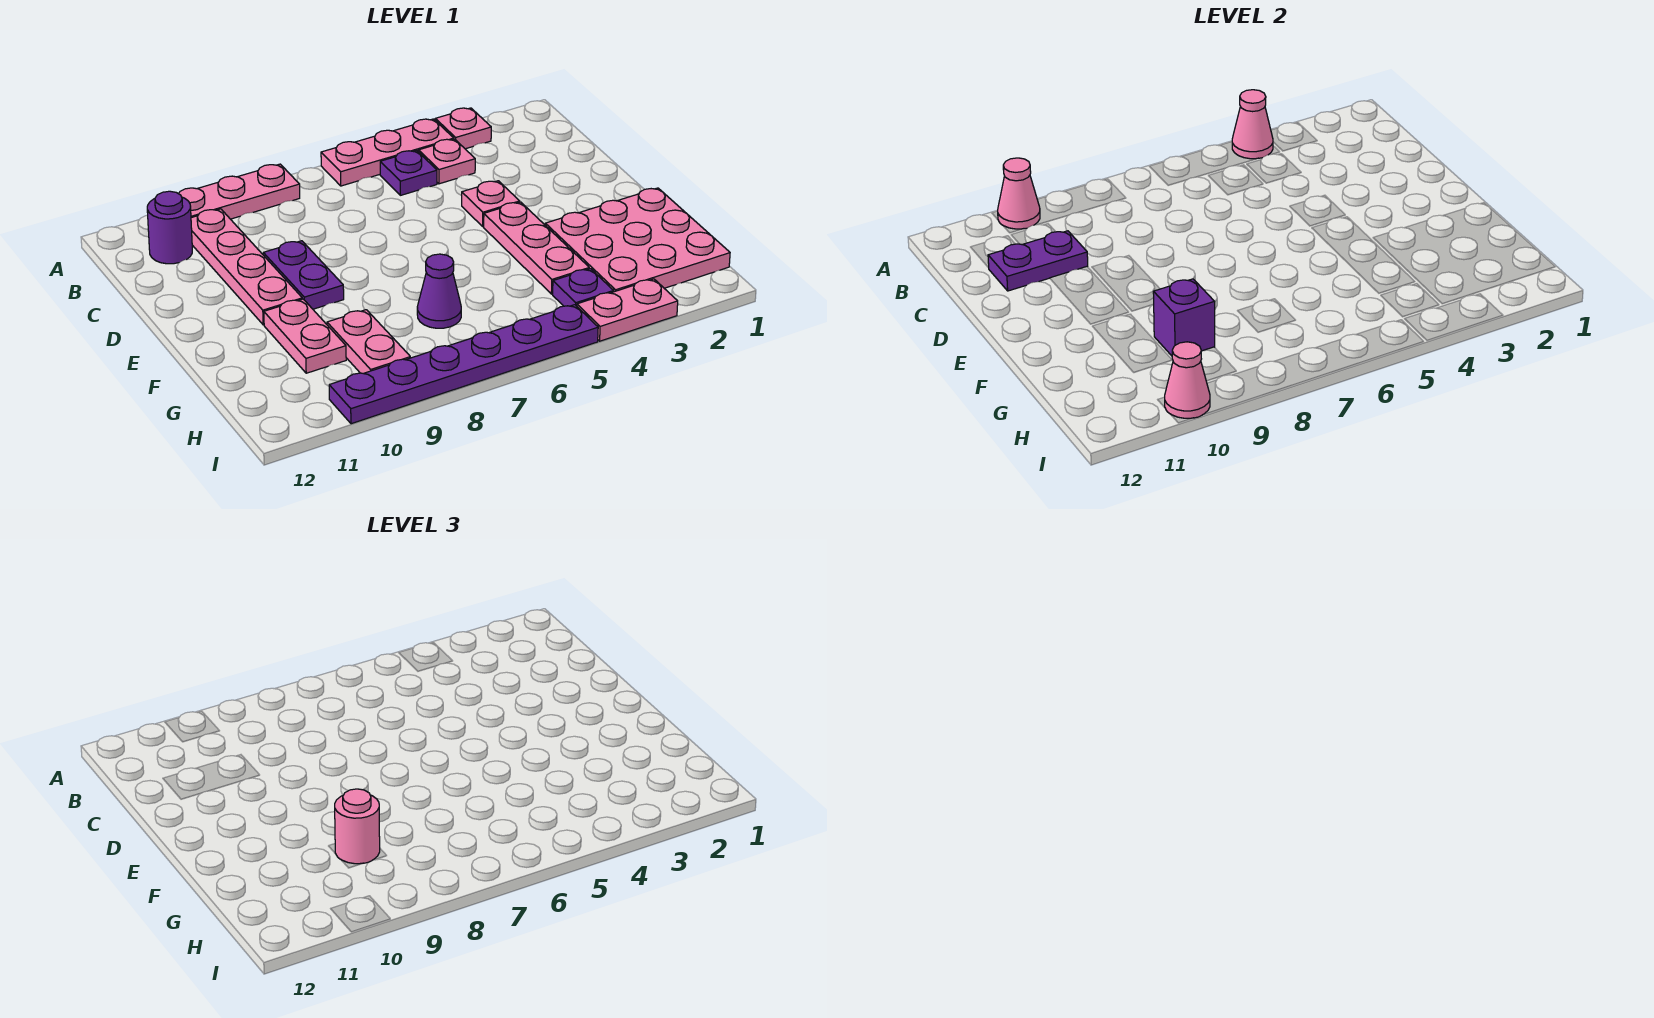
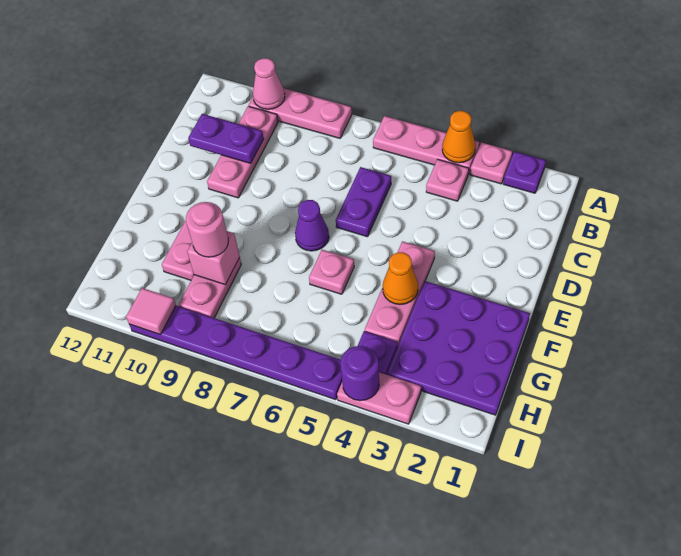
pink cone A4 level 2 -> orange cone A4 level 2
purple plate B5 level 1 -> purple plate A2 level 1
pink plate B10:E10 level 1 -> pink plate B10:D10 level 1
purple round brick B11 level 1 -> purple round brick I4 level 2
pink plate D4 level 1 -> pink plate F6 level 1
purple plate D9:E9 level 1 -> purple plate C6:D6 level 1
pink plate F1:H3 level 1 -> purple plate F1:H3 level 1
none -> orange cone F4 level 2
purple cone G7 level 1 -> purple cone E7 level 1
purple brick G9 level 2 -> pink brick G9 level 2
pink cone I10 level 2 -> pink tile I10 level 2

